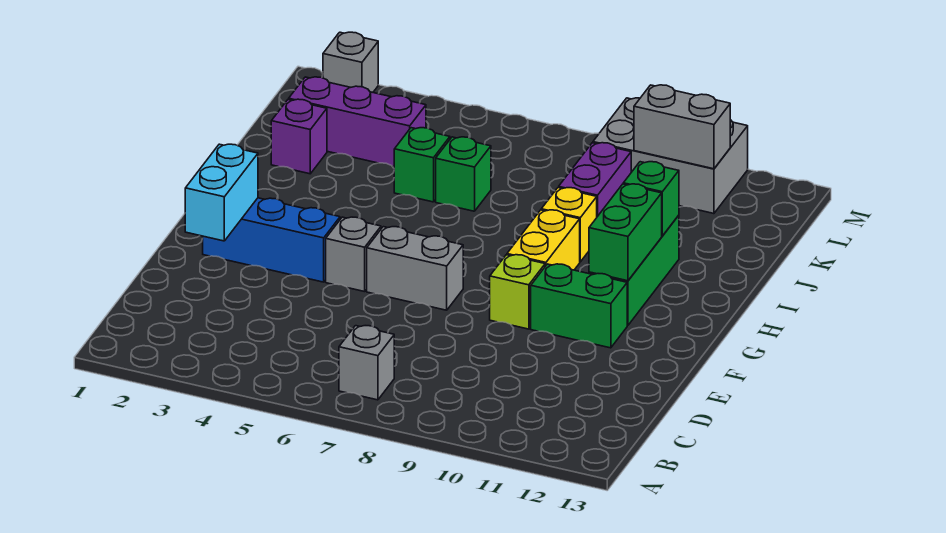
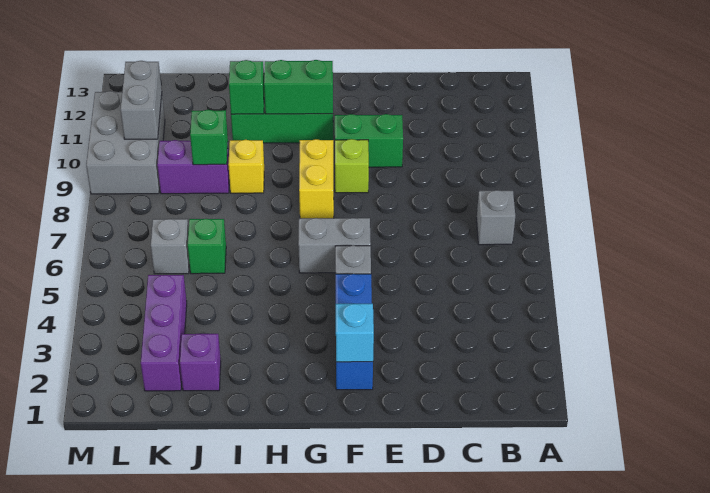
cyan brick E2:F2 level 2 -> cyan brick F2 level 2
grey brick F6:F7 level 1 -> grey brick F6:G6 level 1
green brick F10:F11 level 1 -> green brick E10:F10 level 1
yellow brick G9:H9 level 1 -> yellow brick G8:G9 level 1
green brick J5 level 1 -> green brick J9 level 2
grey brick M2 level 1 -> grey brick K6 level 1

